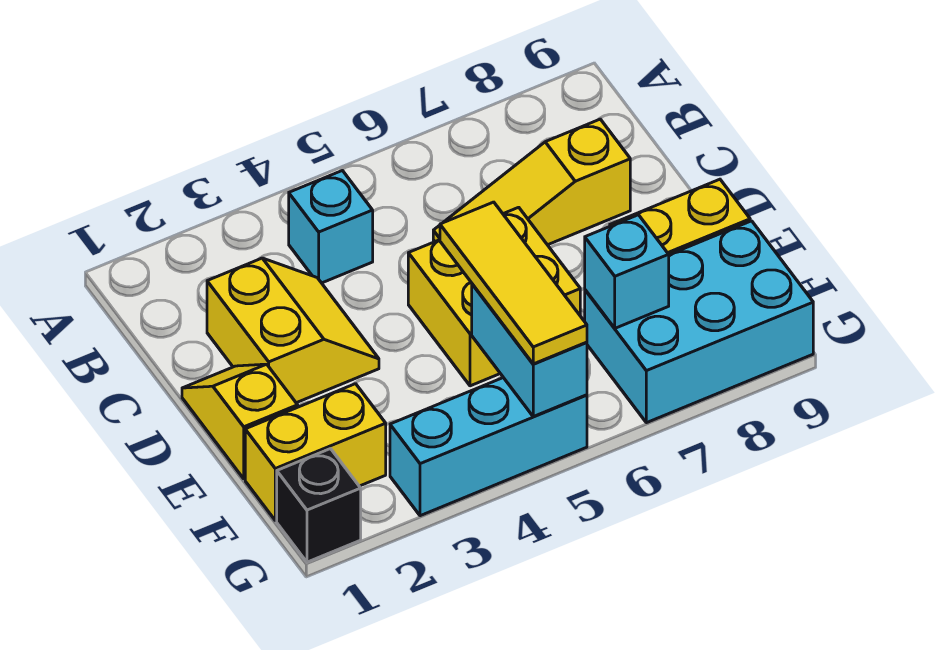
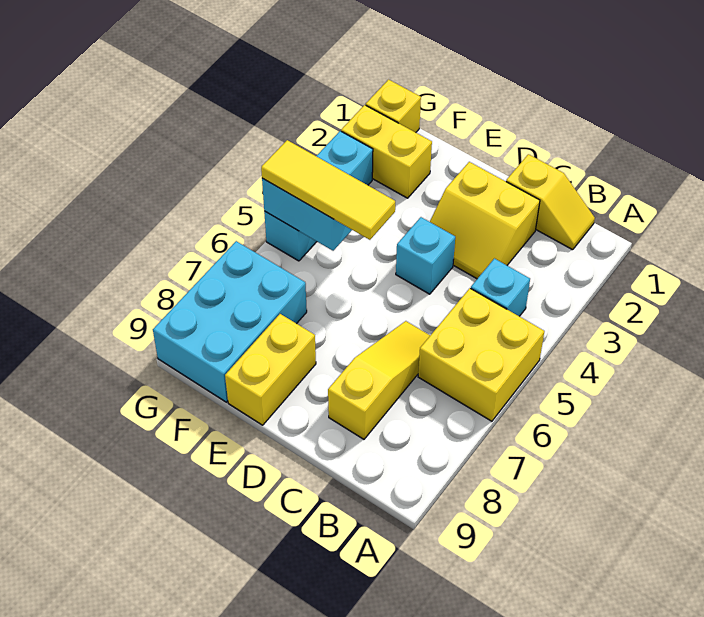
yellow slope D1:E1 level 1 top E -> yellow slope B1:C1 level 1 top C
yellow brick D5:E6 level 1 -> yellow brick A5:B6 level 1
yellow brick F1:F2 level 1 -> yellow brick F2:G2 level 1
cyan brick F7 level 2 -> cyan brick D4 level 1
black brick G1 level 1 -> yellow brick G1 level 1

